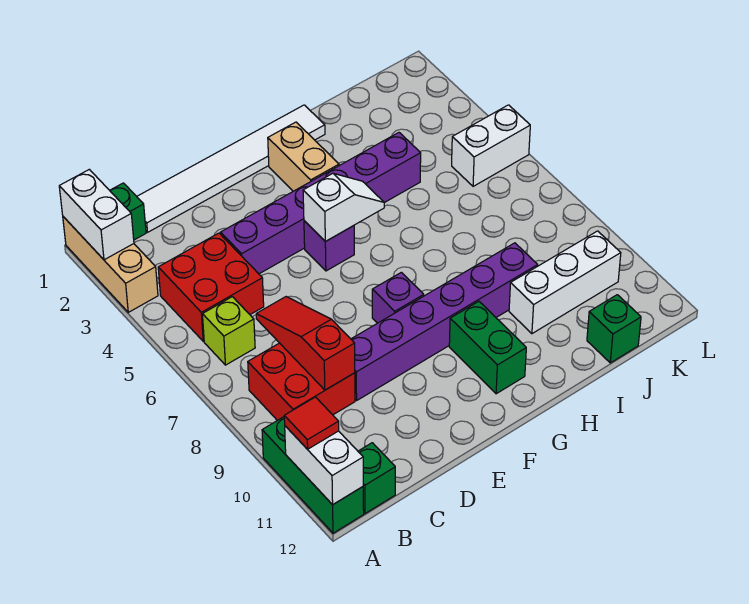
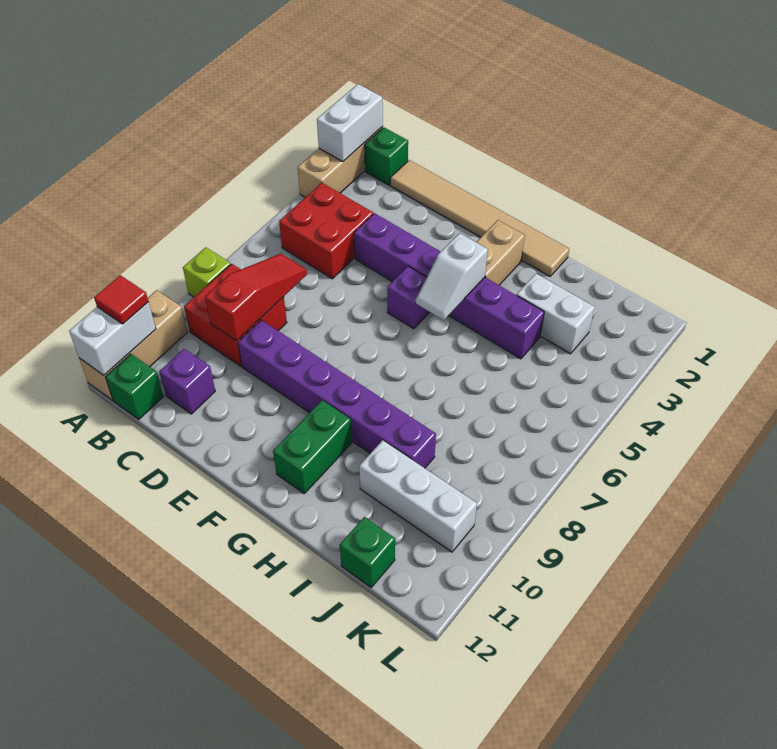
green brick A10:A12 level 1 -> tan brick A10:A12 level 1
lime brick B6 level 1 -> lime brick A8 level 1
white tile C1:H1 level 1 -> tan tile C1:H1 level 1
white slope F5:G5 level 2 top F -> white slope G4:G5 level 2 top 4
purple brick F8 level 1 -> purple brick C11 level 1
white brick K5:L5 level 1 -> white brick I3:J3 level 1

